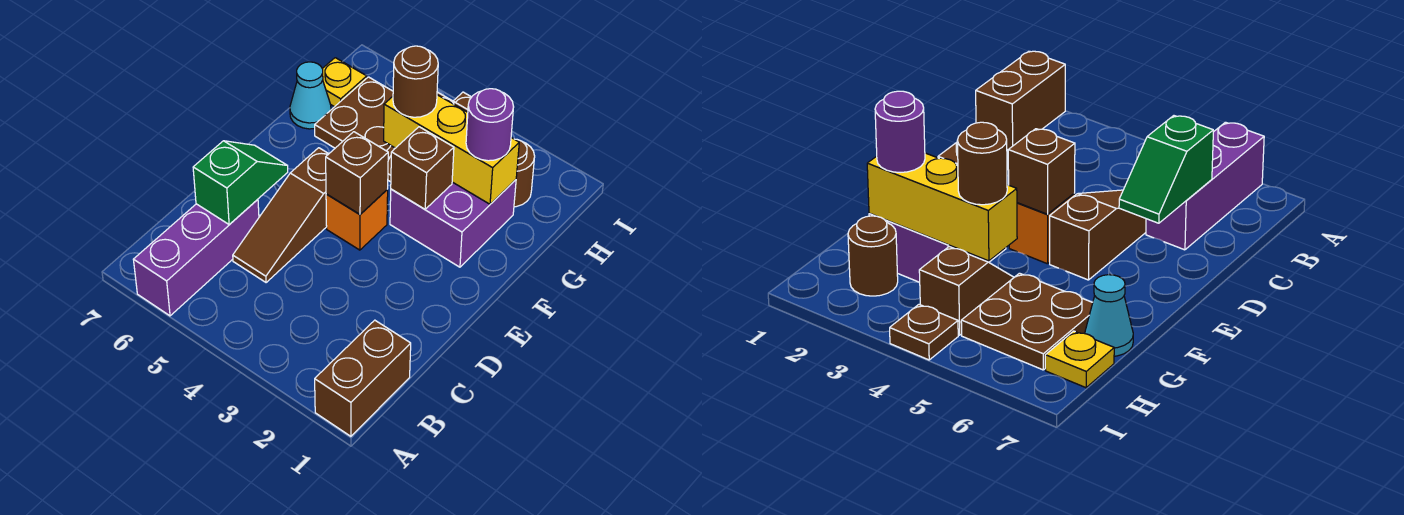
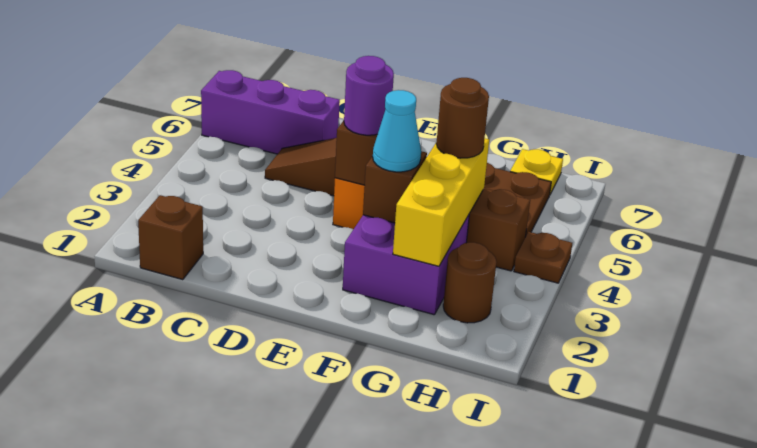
brown brick A1:B1 level 1 -> brown brick B1 level 1
green slope C6:D6 level 2 top C -> none
purple round brick G2 level 3 -> purple round brick E4 level 3
cyan cone G7 level 1 -> cyan cone F3 level 3

